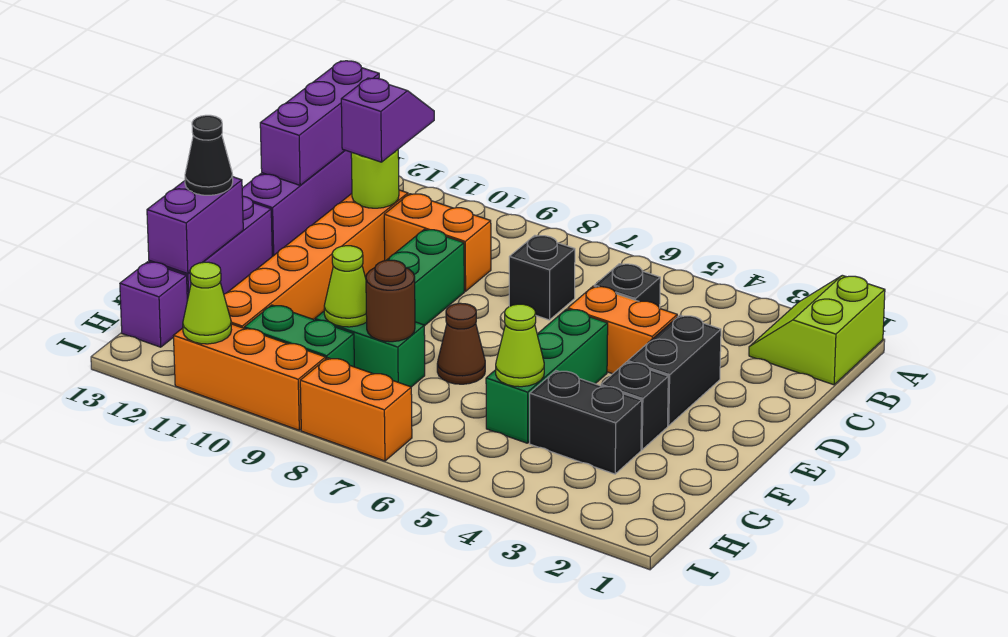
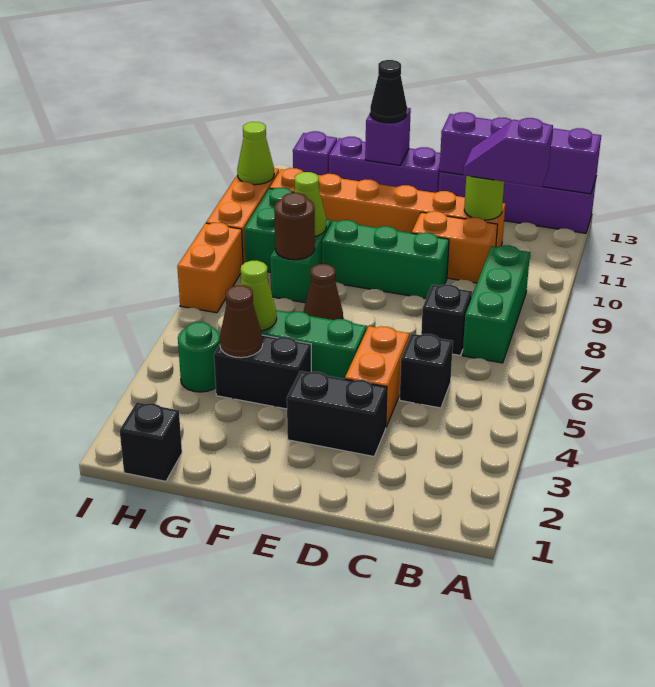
lime slope A1:B2 level 1 top 1 -> none
purple brick A13:C13 level 2 -> purple brick A13:D13 level 2
none -> green brick B7:B9 level 1
purple slope B11:C11 level 3 top C -> purple slope B11:C11 level 3 top B
orange brick C9:C10 level 1 -> orange brick C10:D10 level 1
black brick F3 level 1 -> black brick H1 level 1
purple brick F13:G13 level 2 -> purple brick F13 level 2
black brick G3:G4 level 1 -> black brick F4:G4 level 1
none -> brown cone G4 level 2
none -> green round brick H4 level 1

